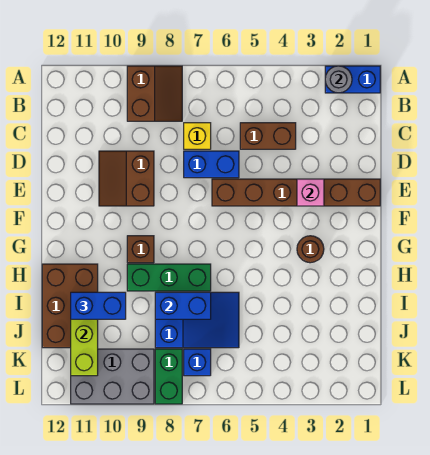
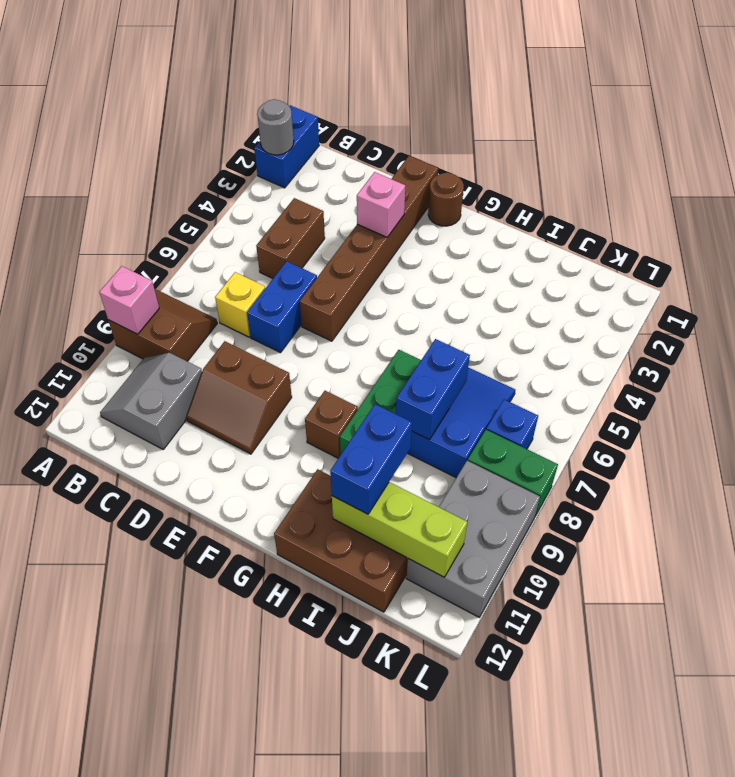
none -> pink brick A9 level 2
none -> grey slope B10:C11 level 1 top C
brown round brick G3 level 1 -> brown round brick F1 level 1

